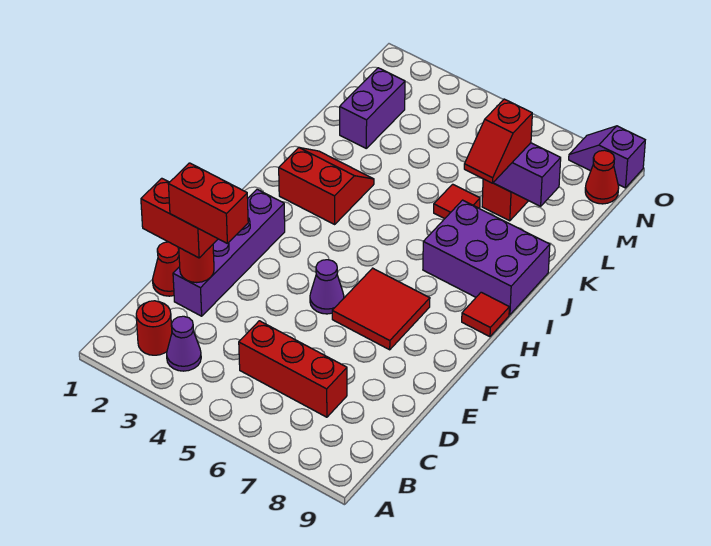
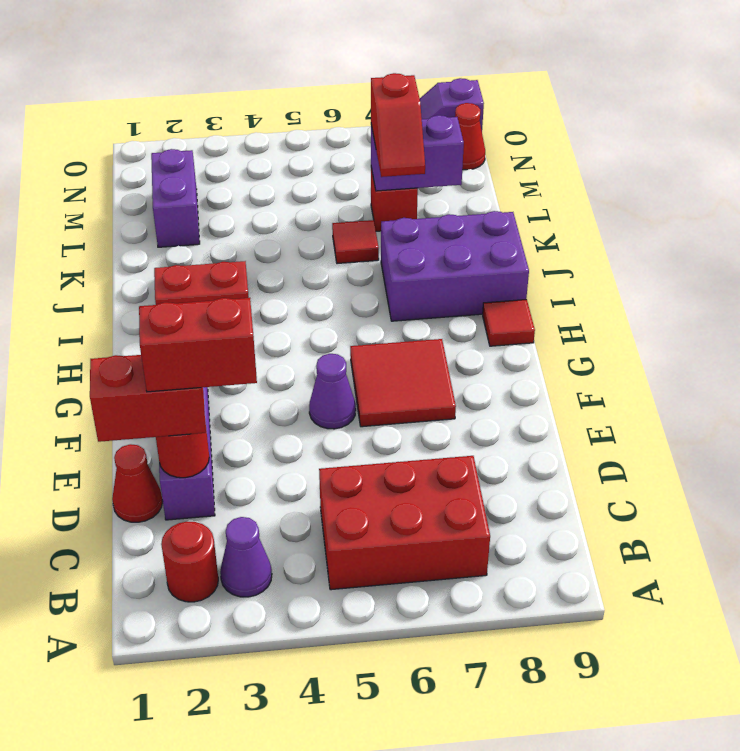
red brick C5:C7 level 1 -> red brick B5:C7 level 1

